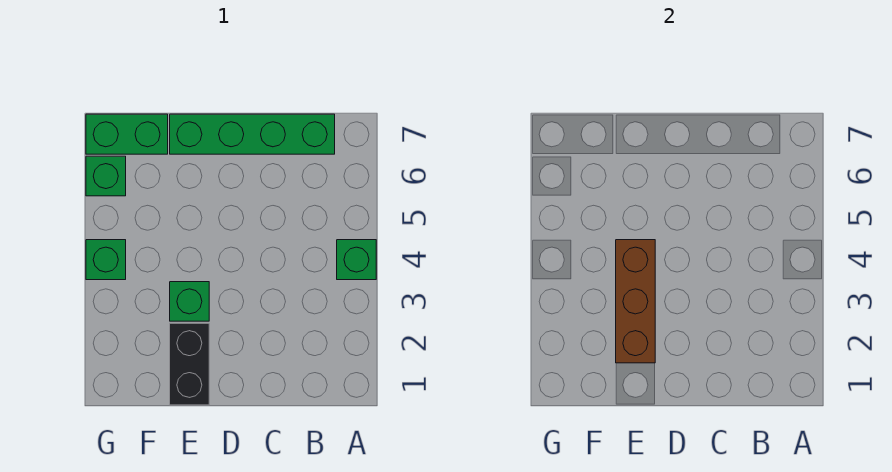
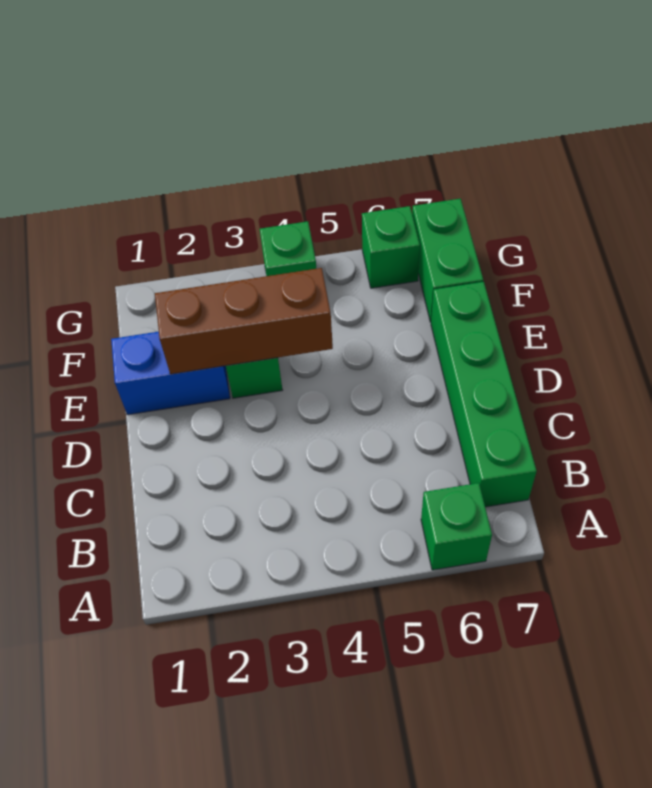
green brick A4 level 1 -> green brick A6 level 1
black brick E1:E2 level 1 -> blue brick E1:E2 level 1

